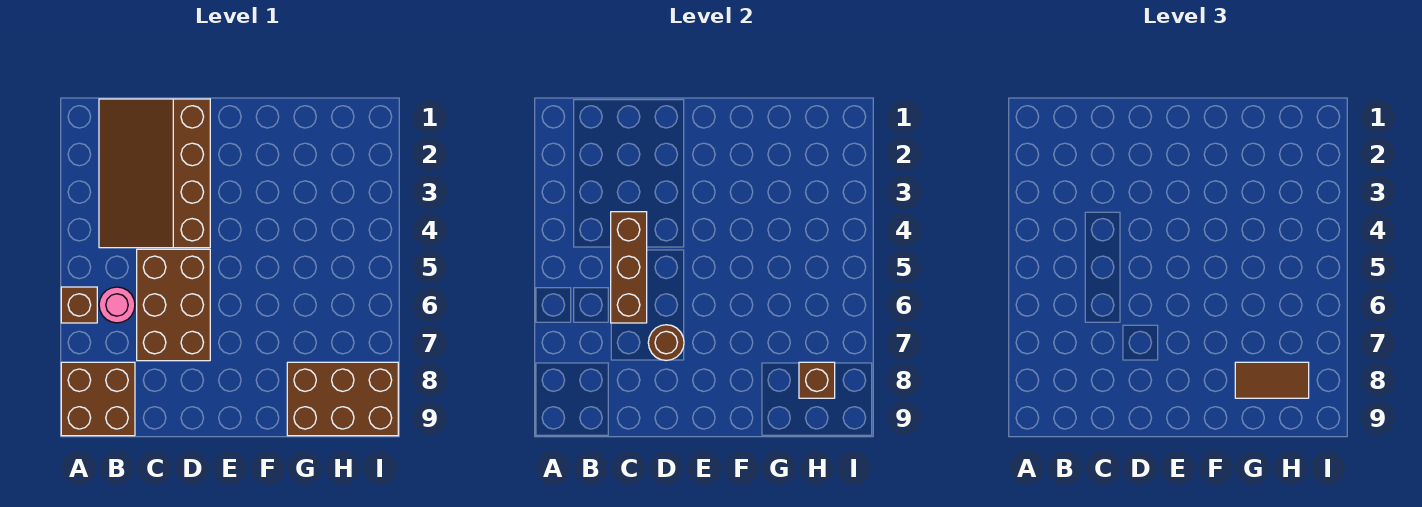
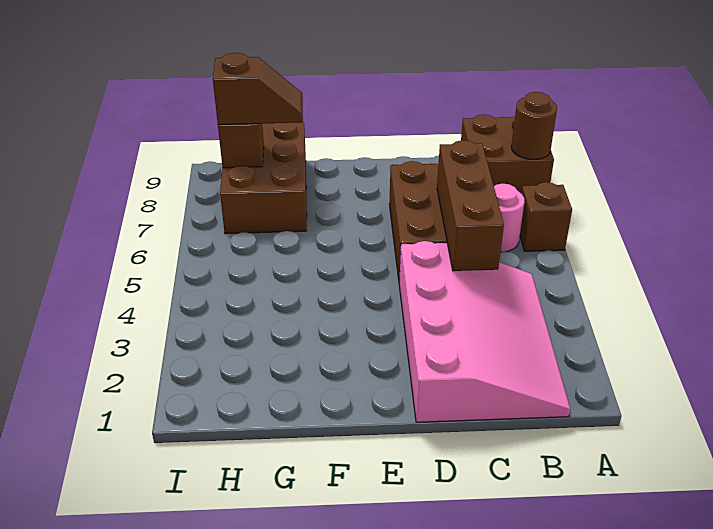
brown slope B1:D4 level 1 top D -> pink slope B1:D4 level 1 top D
brown round brick D7 level 2 -> brown round brick A8 level 2
brown brick G8:I9 level 1 -> brown brick G7:H9 level 1
brown tile G8:H8 level 3 -> brown slope G8:H8 level 3 top H

